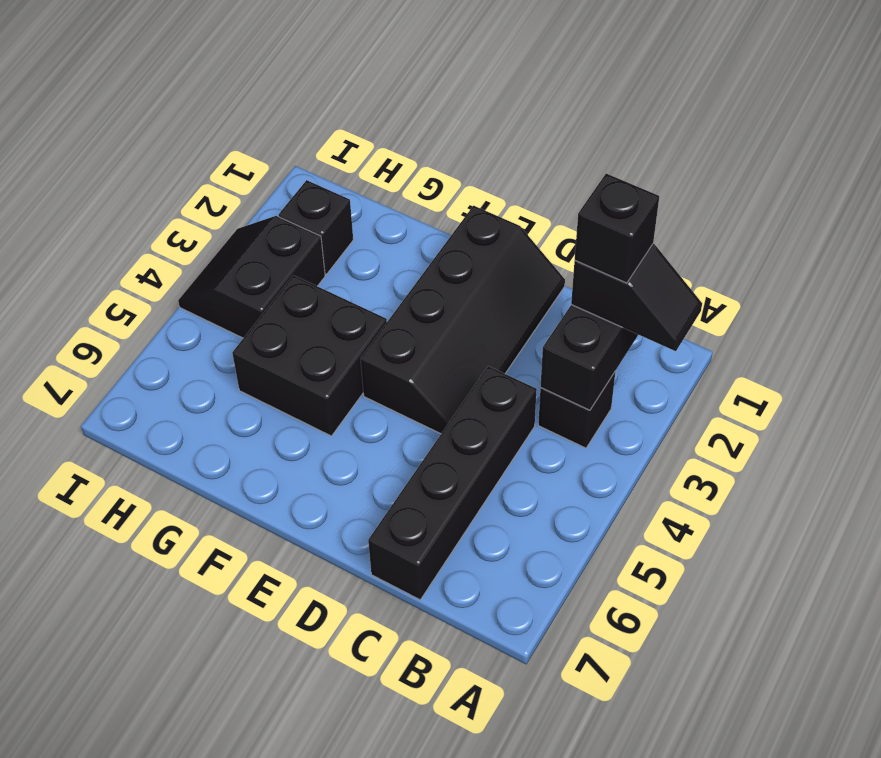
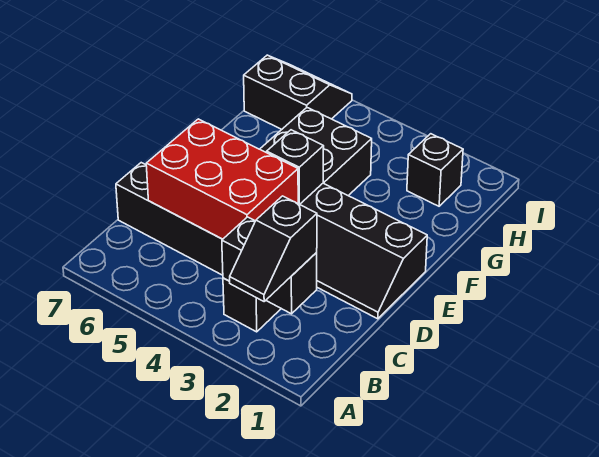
black brick B2 level 4 -> black brick E4 level 2
none -> red brick C4:D6 level 2
black slope H3:I4 level 1 top H -> black slope H6:I7 level 1 top H

